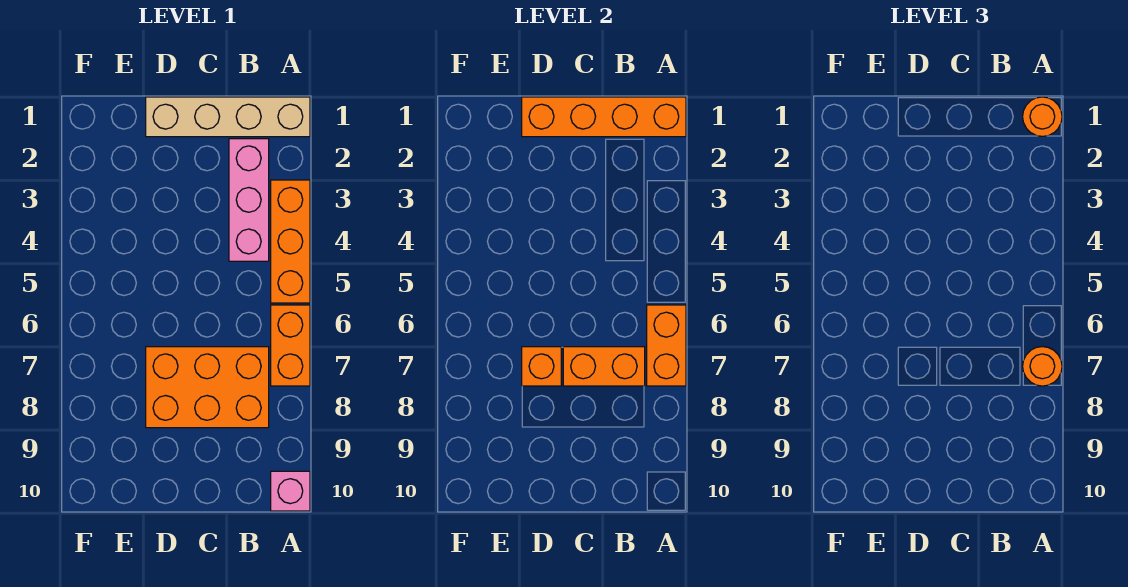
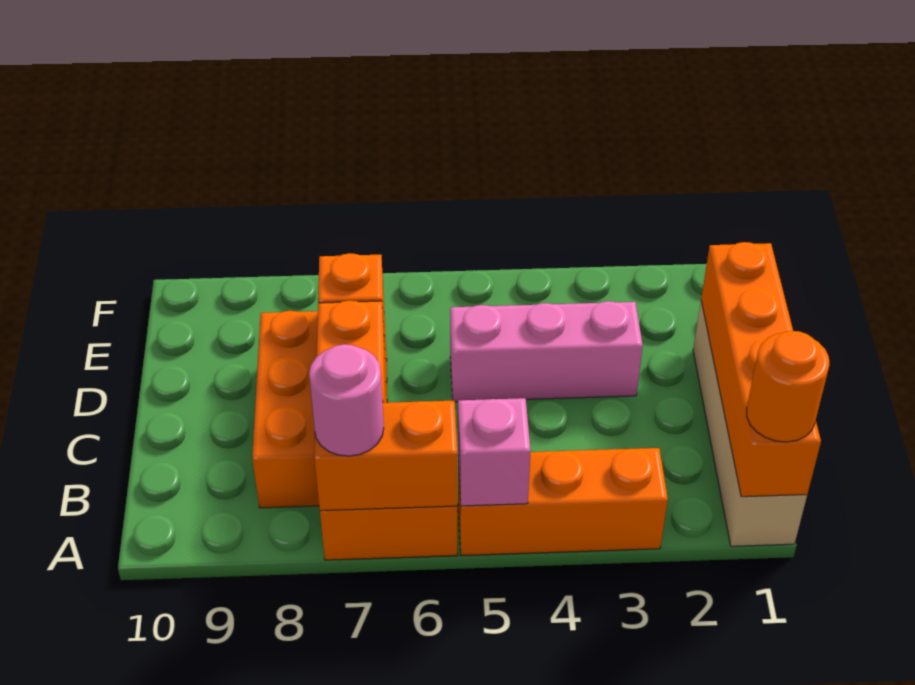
orange round brick A7 level 3 -> pink round brick A7 level 3
pink brick A10 level 1 -> pink brick A5 level 2
pink brick B2:B4 level 1 -> pink brick D3:D5 level 1

